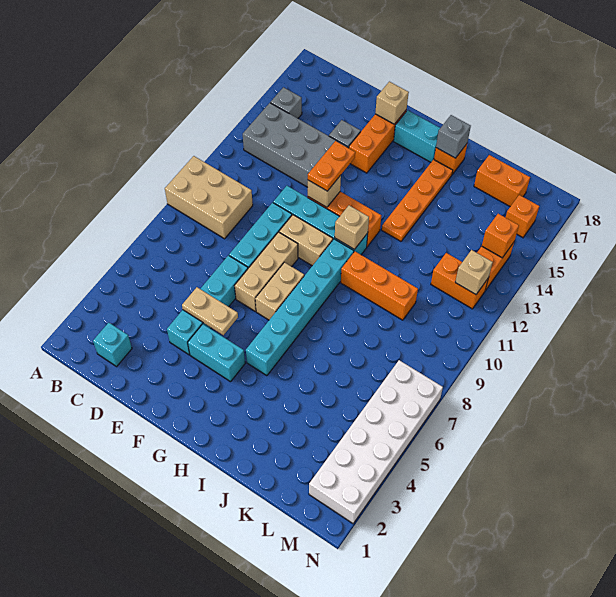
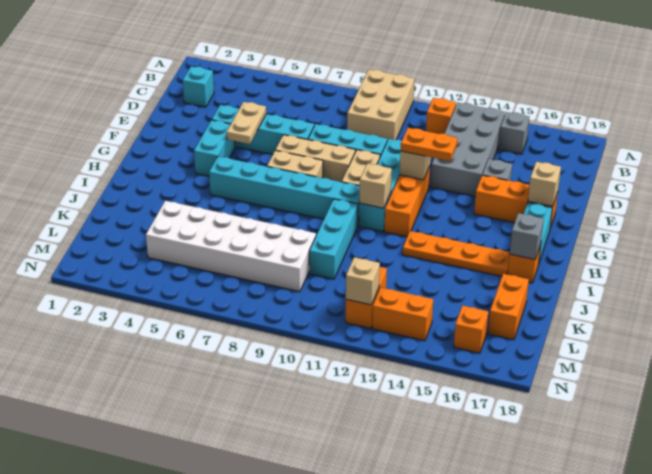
orange brick I10:K10 level 1 -> cyan brick I10:K10 level 1
white brick M2:N7 level 1 -> white brick K4:L9 level 1
orange brick M14 level 2 -> orange brick B12 level 1

